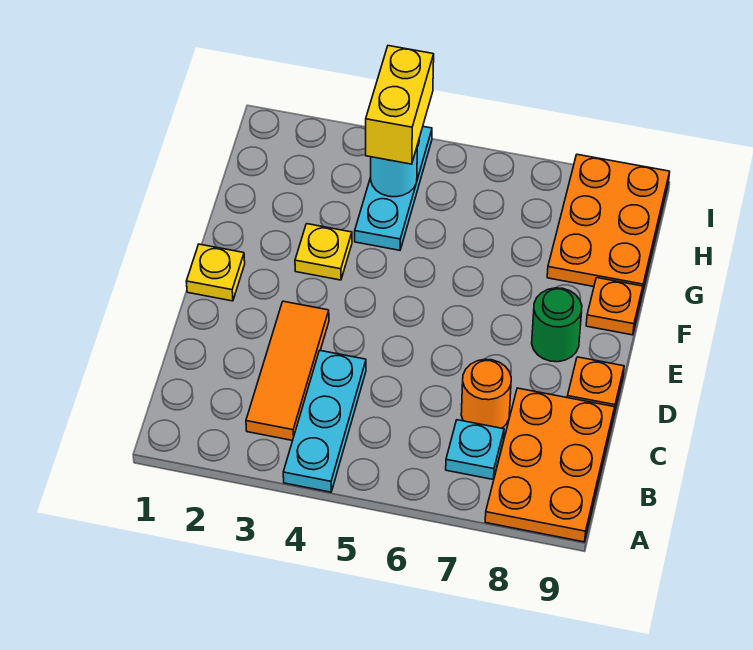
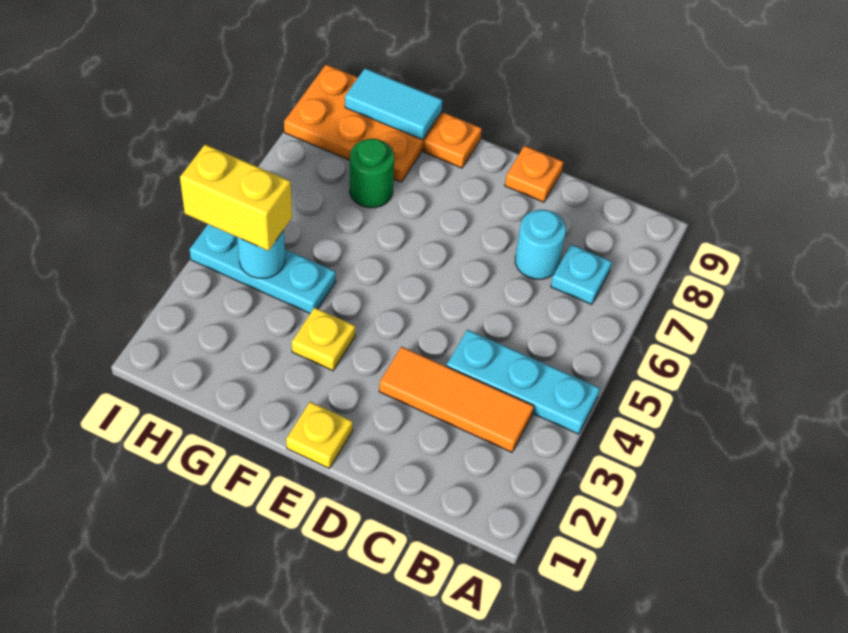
orange plate A8:C9 level 1 -> none
orange round brick C7 level 1 -> cyan round brick C7 level 1
green round brick E8 level 1 -> green round brick G7 level 1
none -> cyan tile G9:H9 level 2

